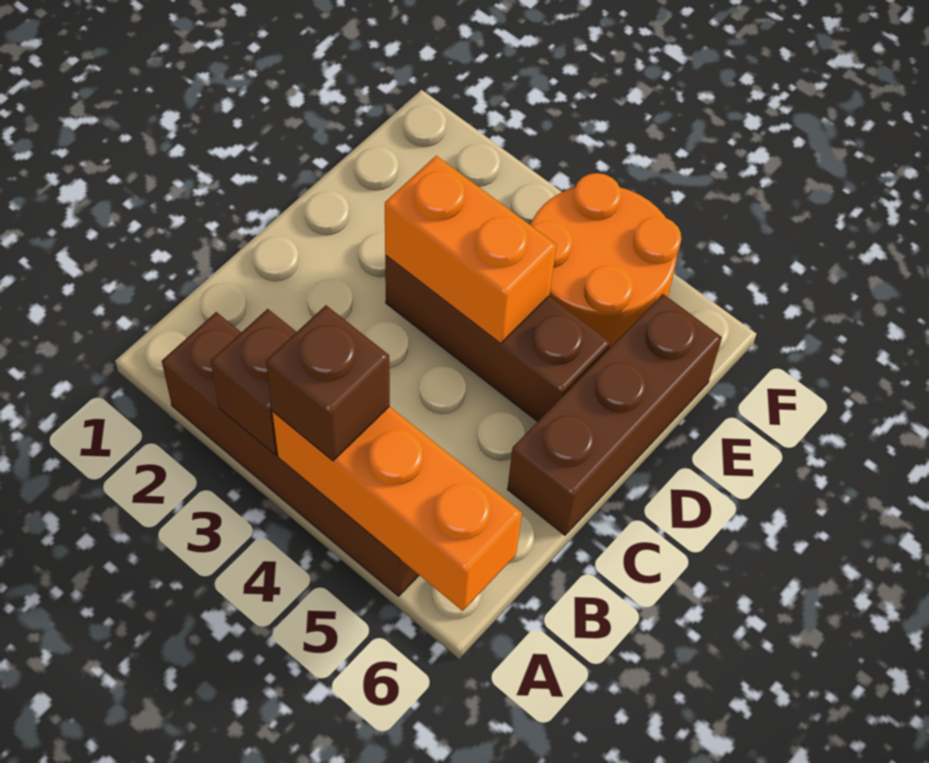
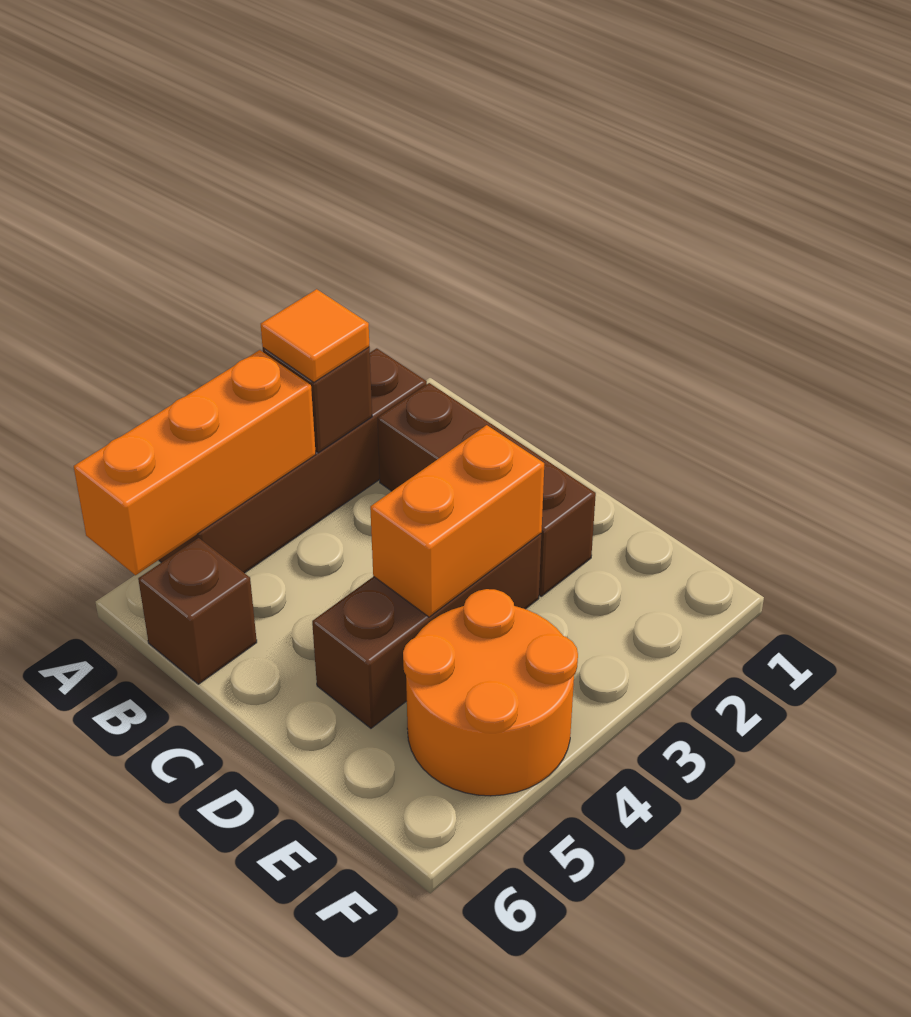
none -> orange tile A3 level 3
brown brick A4 level 3 -> brown brick B6 level 1
brown brick C6:E6 level 1 -> brown brick B2:D2 level 1

